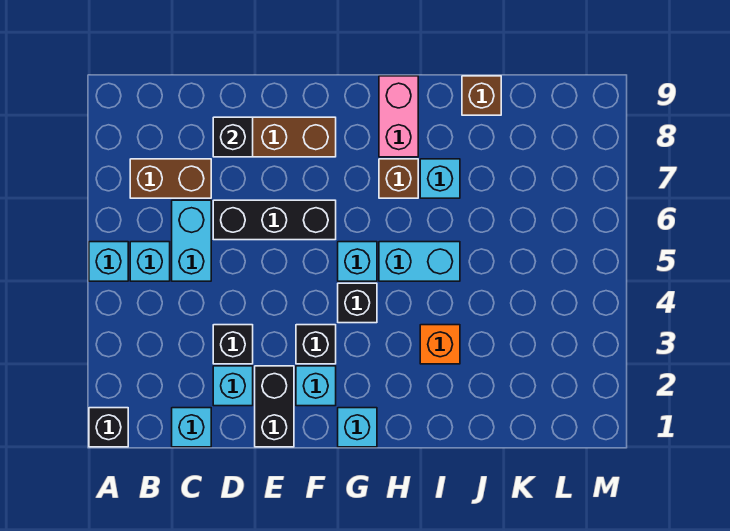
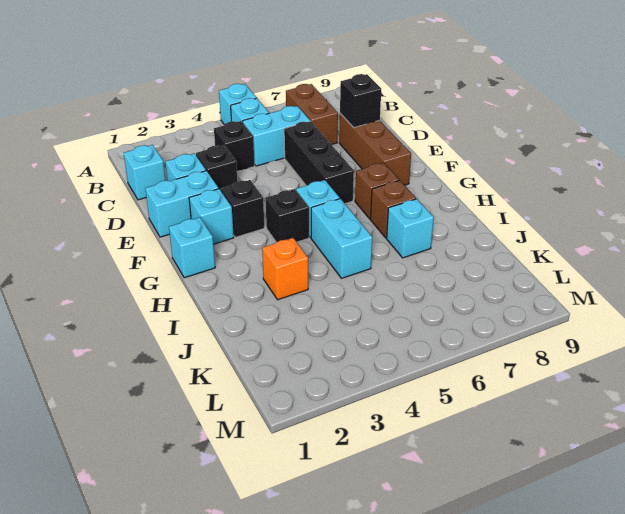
black brick A1 level 1 -> black brick C4 level 1
black brick E1:E2 level 1 -> cyan brick E1:E2 level 1
pink brick H8:H9 level 1 -> none
brown brick J9 level 1 -> brown brick G7 level 1

